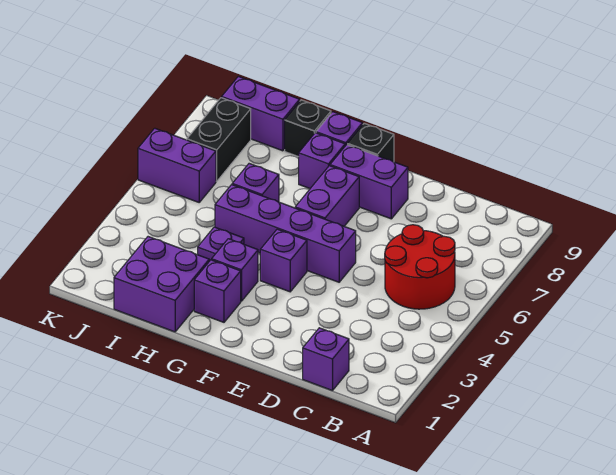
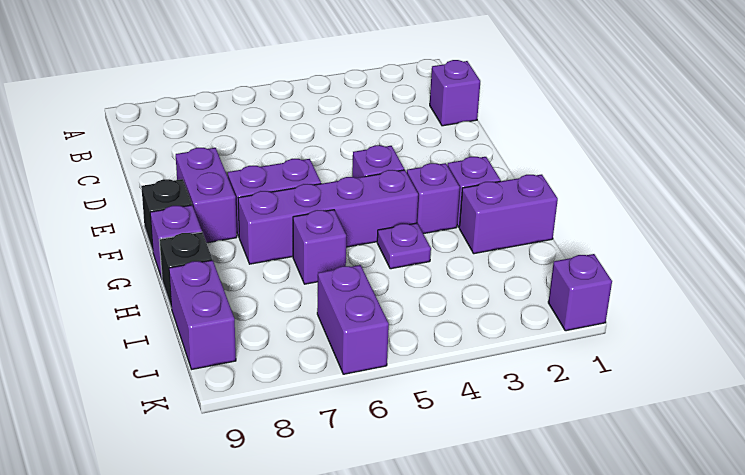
red round brick B5:C6 level 1 -> none
purple brick E5:H5 level 1 -> purple brick G4:G7 level 1
purple brick G8 level 1 -> purple brick K1 level 1
purple brick H1:I2 level 1 -> purple brick H1:H2 level 1
black brick J7:J8 level 1 -> none

